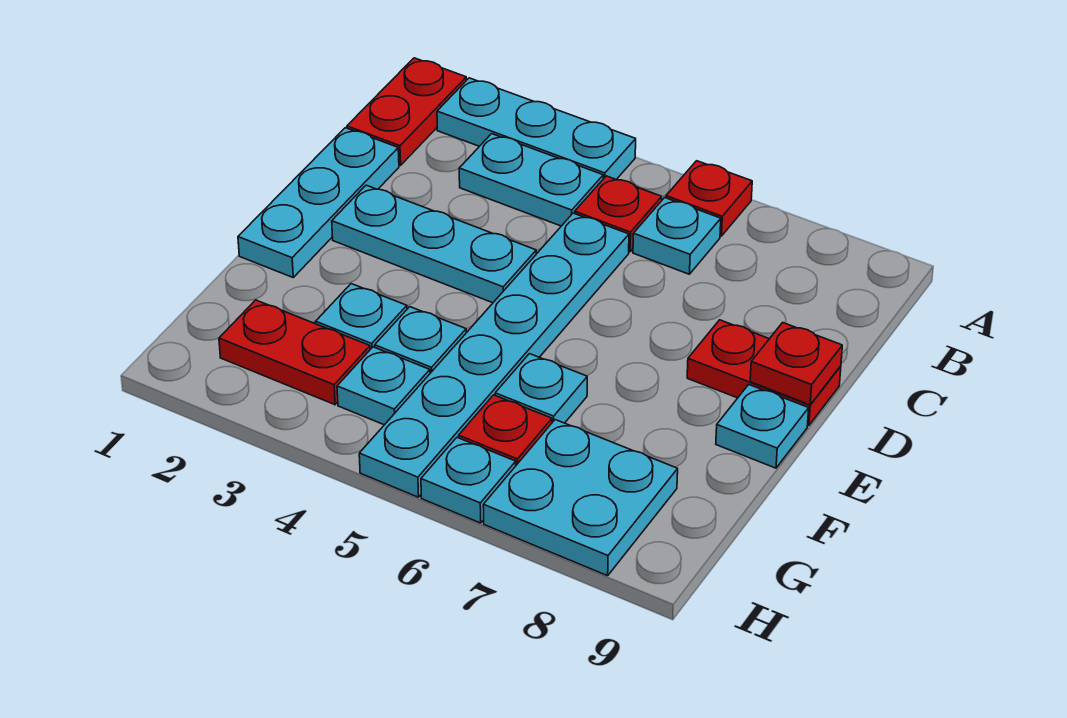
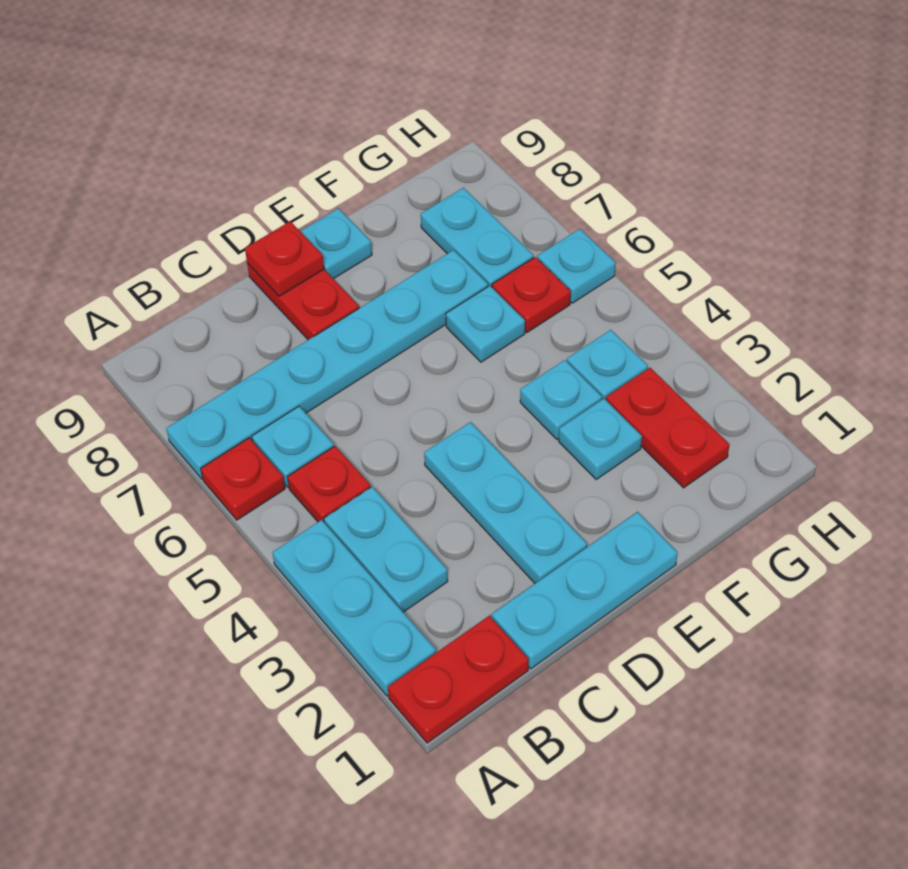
cyan plate C5:H5 level 1 -> cyan plate A7:F7 level 1
cyan plate G7:H8 level 1 -> cyan plate G7:G8 level 1

